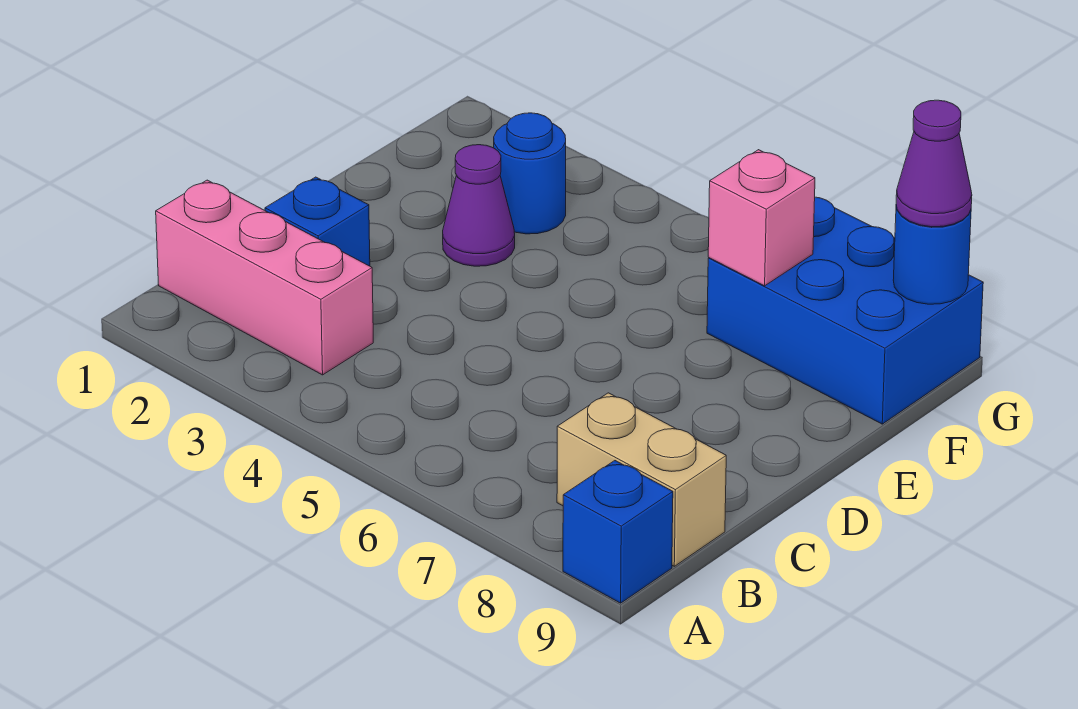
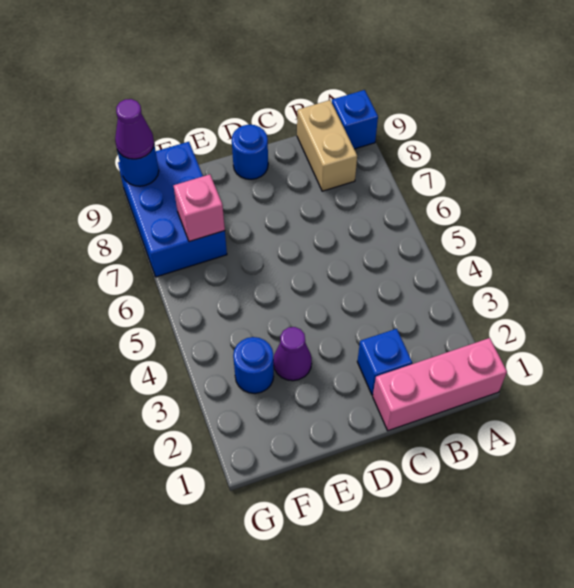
pink brick B1:B3 level 1 -> pink brick A1:C1 level 1
none -> blue round brick D9 level 1

